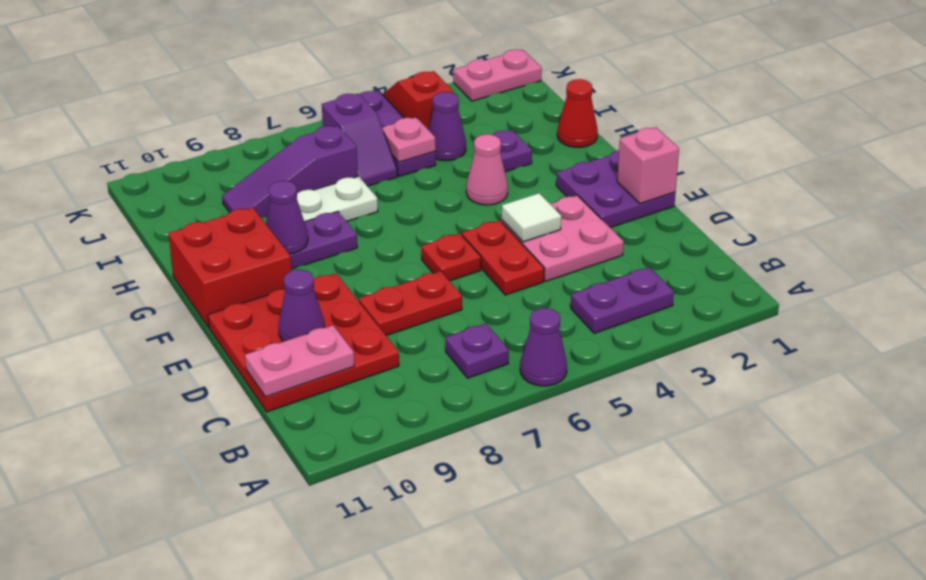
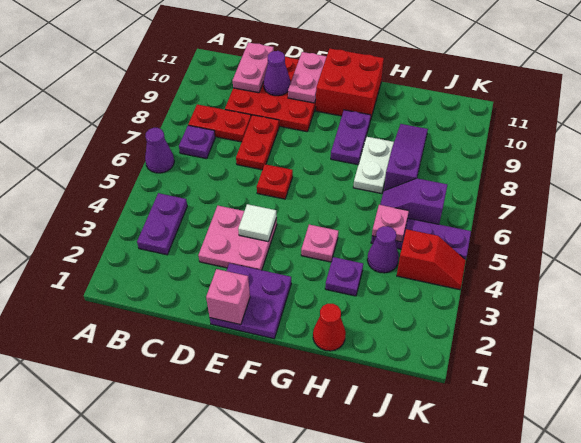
red plate D5:E5 level 1 -> red plate B8:C8 level 1
pink cone G4 level 1 -> pink plate G4 level 1
purple cone G9 level 2 -> none
pink plate K1:K2 level 1 -> pink plate E10:E11 level 2

